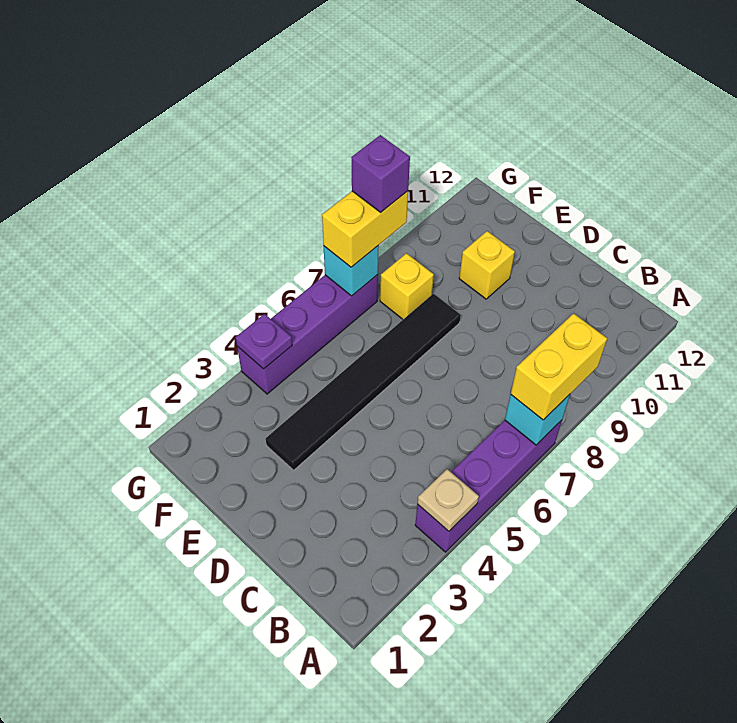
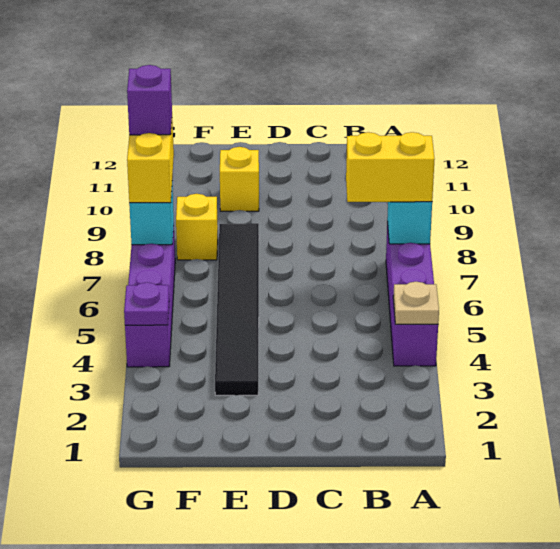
yellow brick A7:A8 level 3 -> yellow brick A7:B7 level 3

